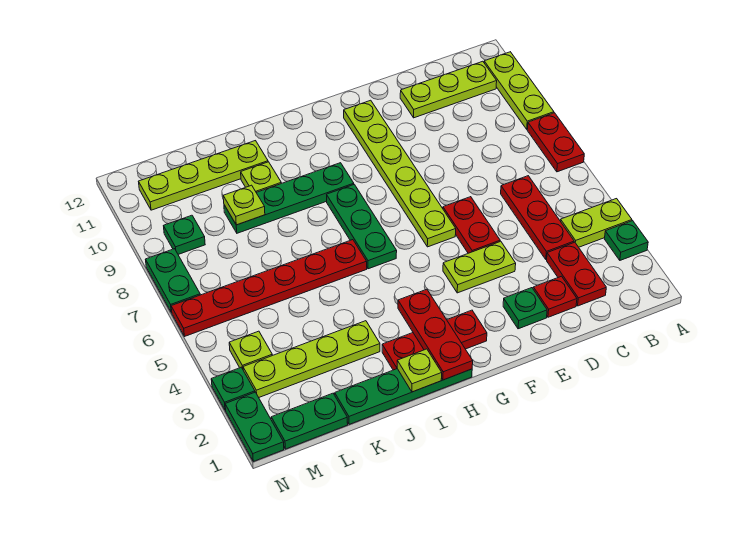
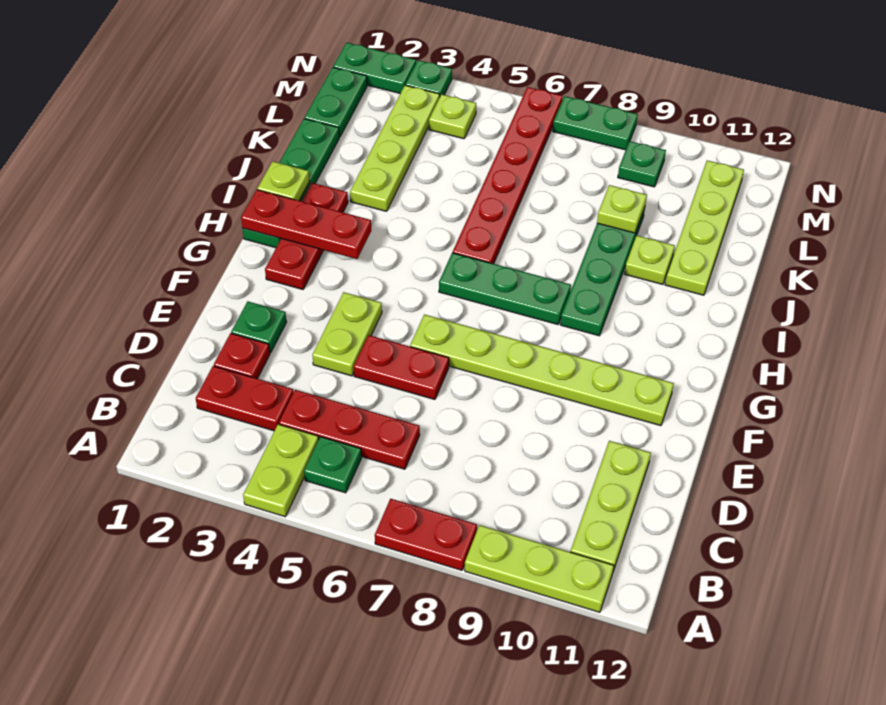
green plate A3 level 1 -> green plate B5 level 1

